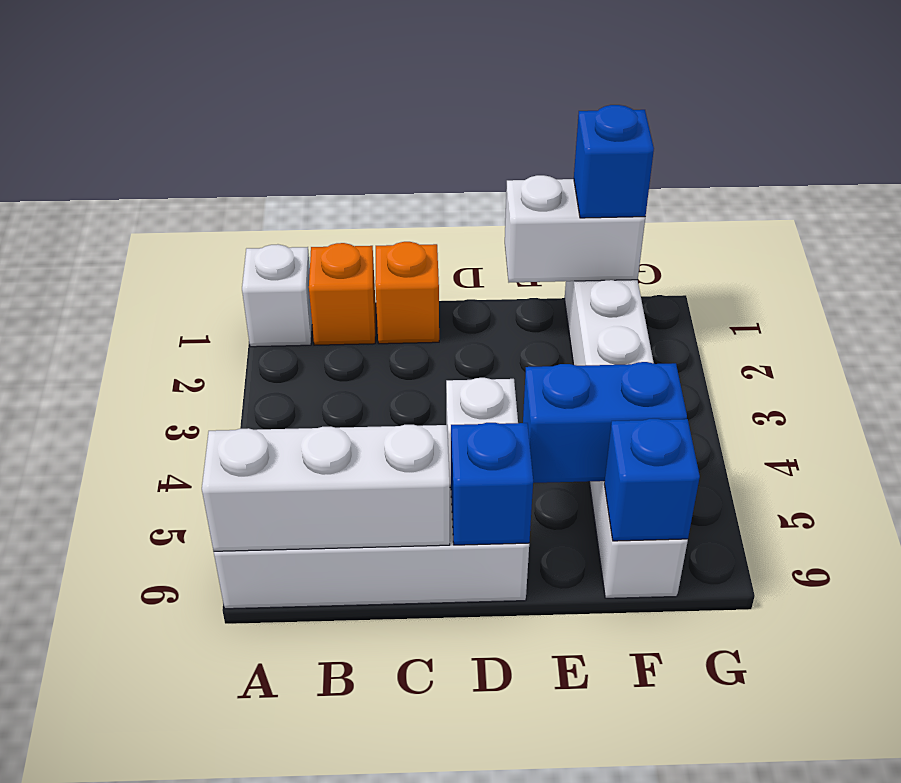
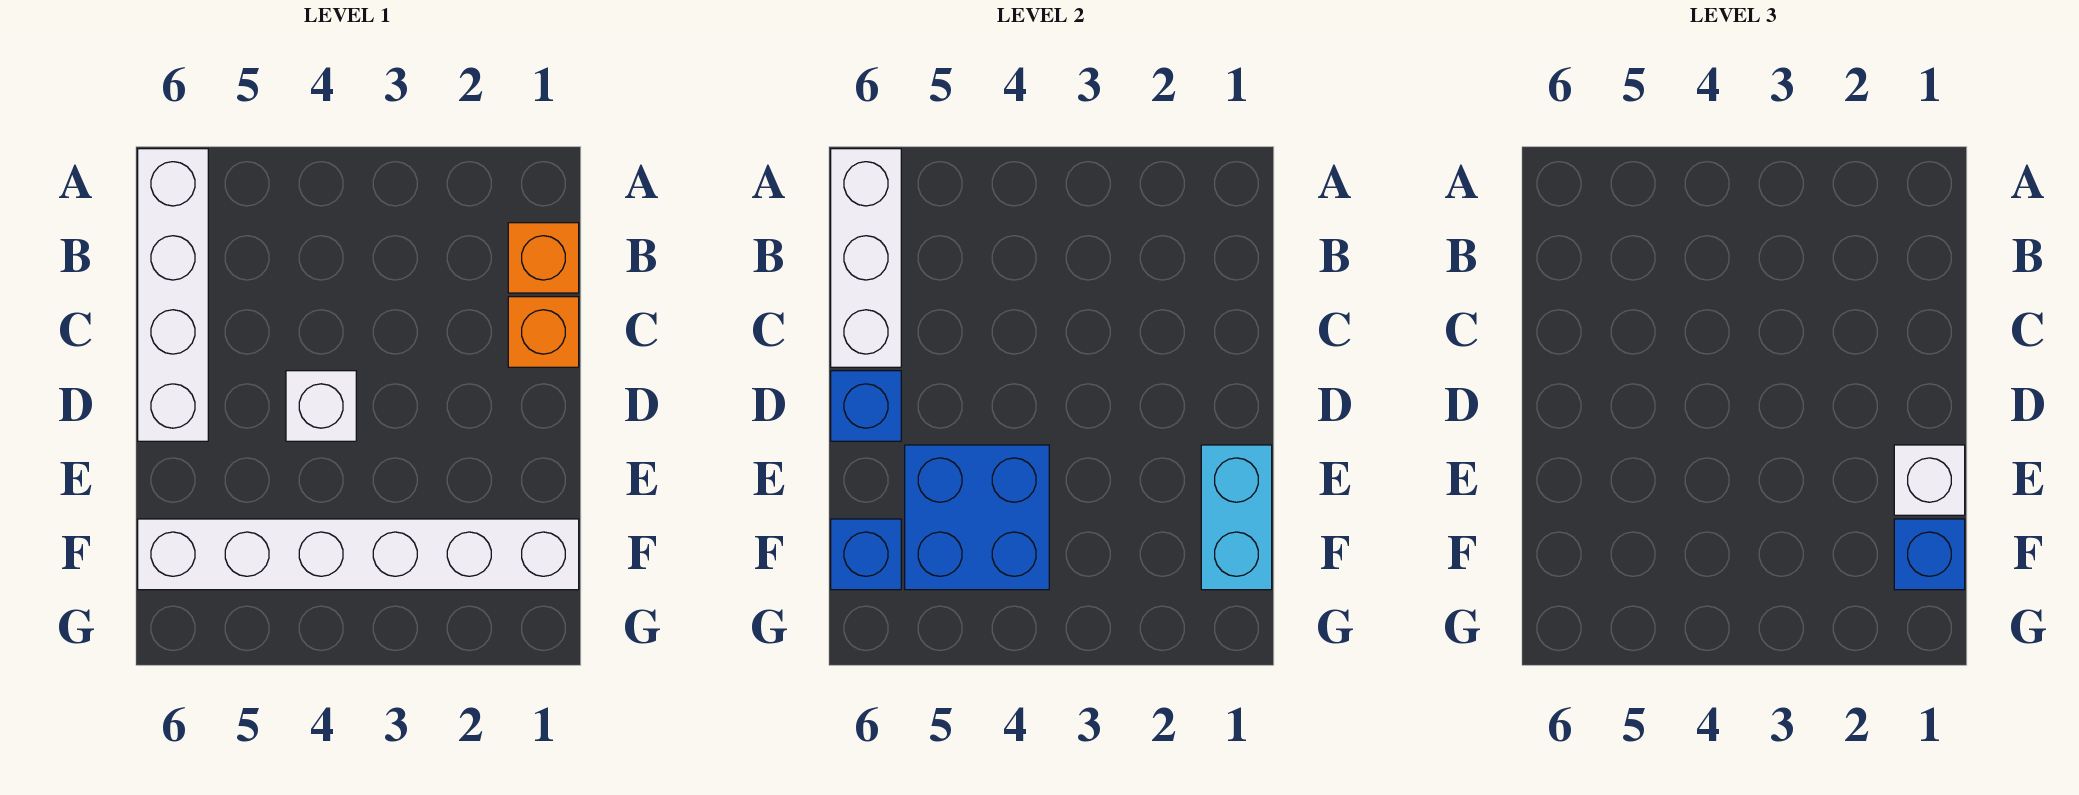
white brick A1 level 1 -> white brick E1 level 3
white brick E1:F1 level 2 -> cyan brick E1:F1 level 2
blue brick E5:F5 level 2 -> blue brick E4:F5 level 2

